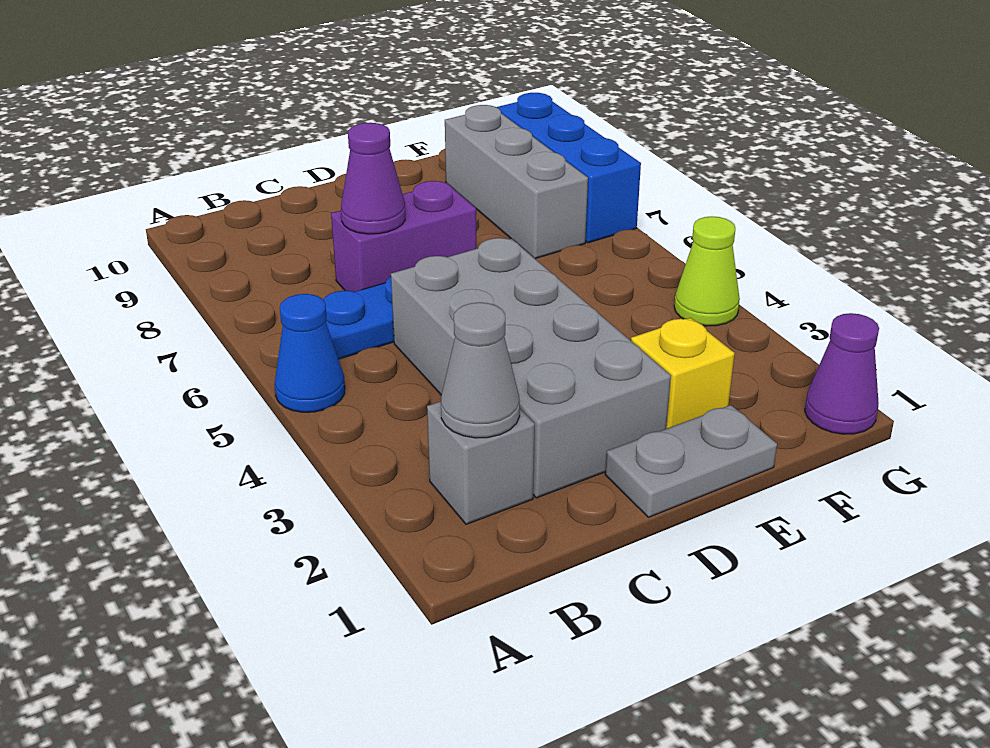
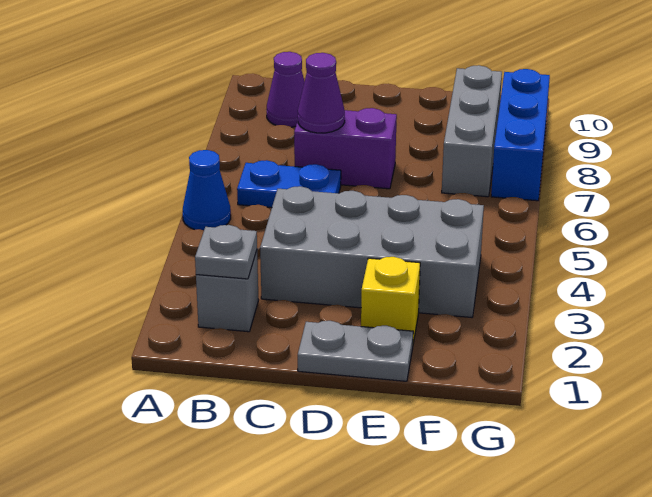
grey cone B2 level 2 -> grey plate B2 level 2
grey brick C2:D5 level 1 -> grey brick C3:F4 level 1
purple cone G1 level 1 -> purple cone B9 level 1
lime cone G4 level 1 -> none

